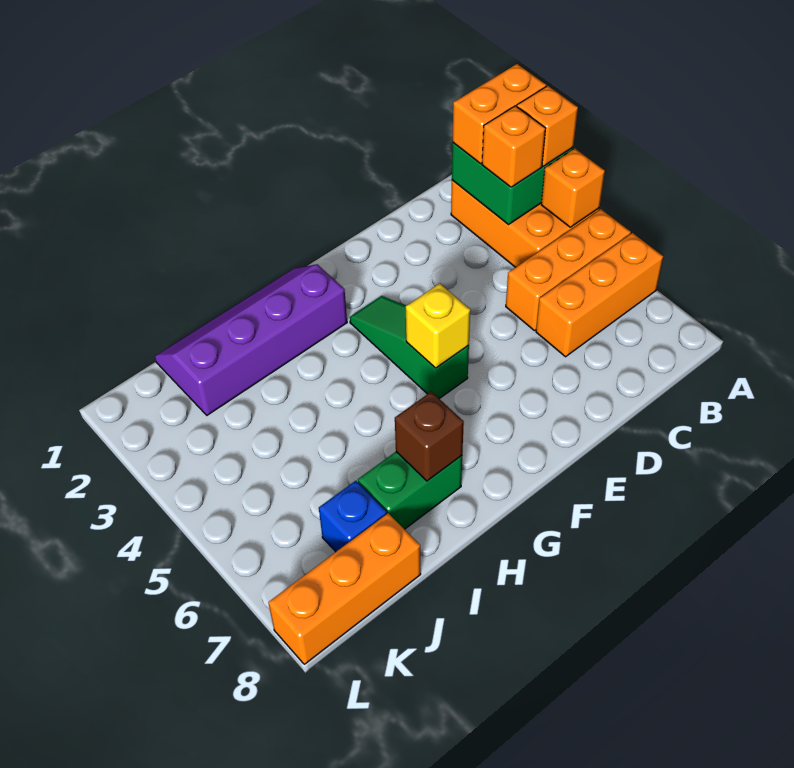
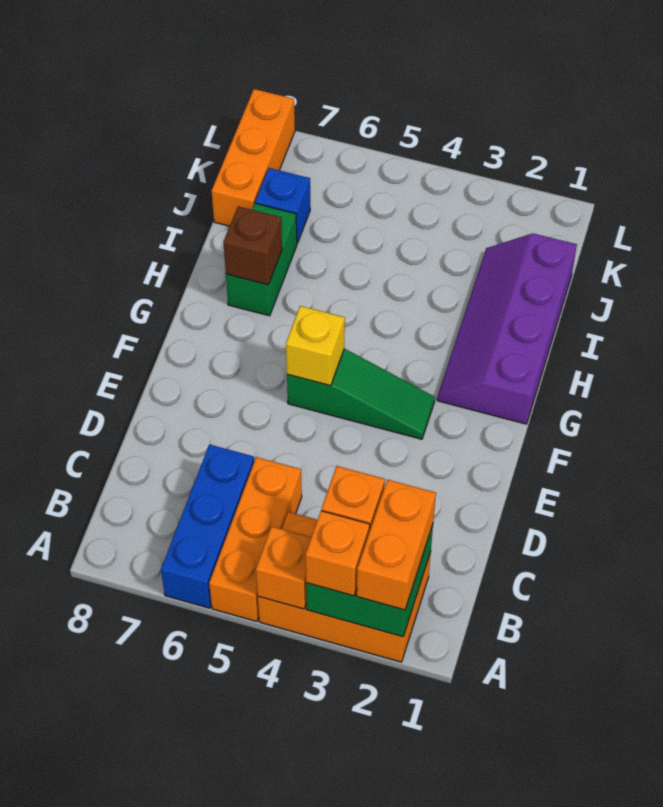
orange brick A6:C6 level 1 -> blue brick A6:C6 level 1
purple slope G1:J2 level 1 top 2 -> purple slope G1:J2 level 1 top 1

